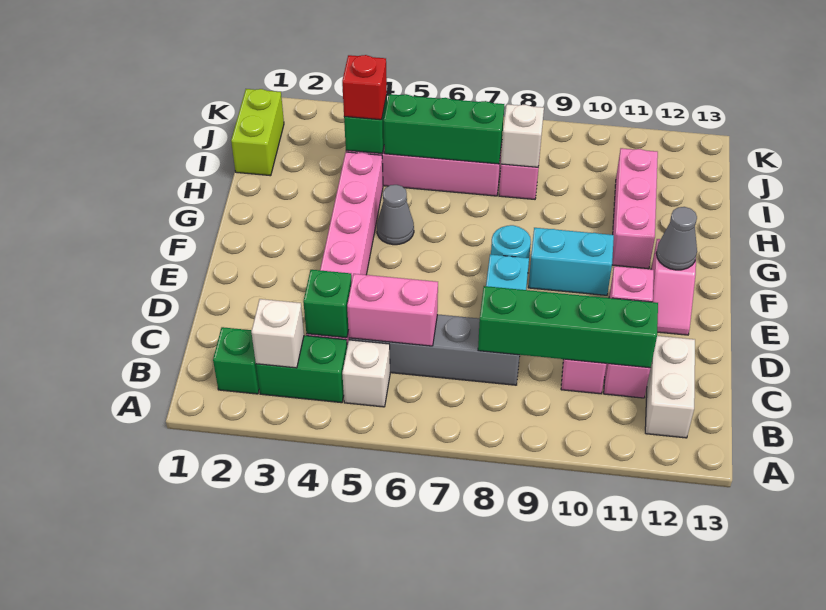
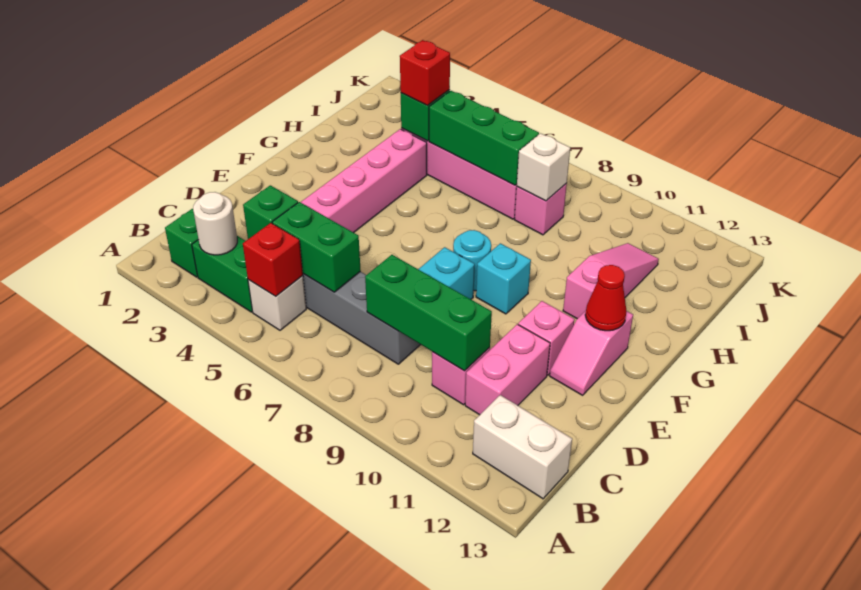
white brick B3 level 2 -> white round brick B3 level 2
none -> red brick B5 level 2
white brick B12:C12 level 1 -> white brick B12:B13 level 1
pink brick C5:C6 level 2 -> green brick C5:C6 level 2
green brick C8:C11 level 2 -> green brick C8:C10 level 2
cyan brick F9:F10 level 1 -> cyan brick F9 level 1
grey cone F12 level 2 -> red cone F12 level 2
grey cone G5 level 1 -> none
pink brick G11:I11 level 1 -> pink slope G11:I11 level 1 top G
lime brick I1:J1 level 1 -> none

